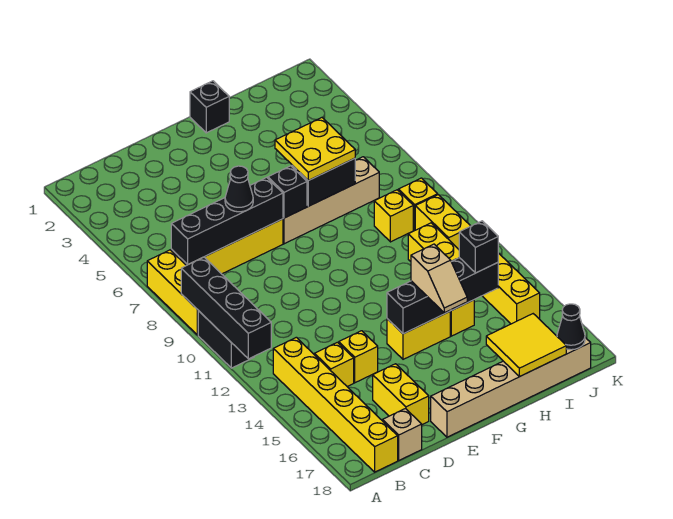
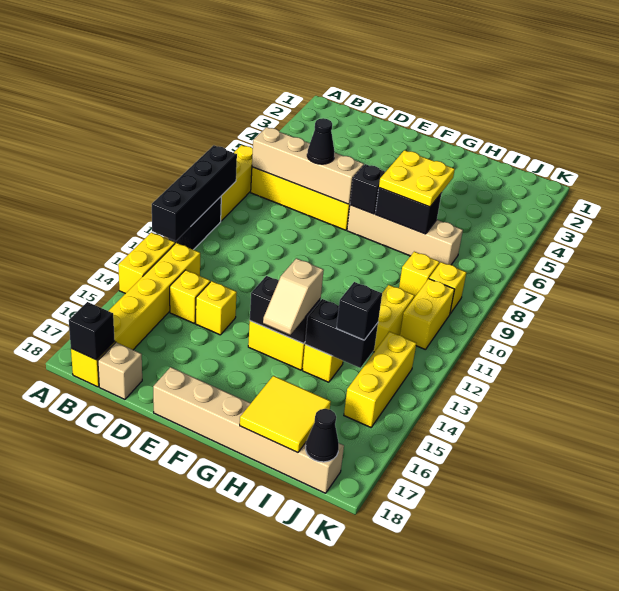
black brick B7:E7 level 2 -> tan brick B7:E7 level 2
yellow brick D16:D17 level 1 -> yellow brick A13:A14 level 1
black brick G1 level 1 -> black brick B18 level 2

